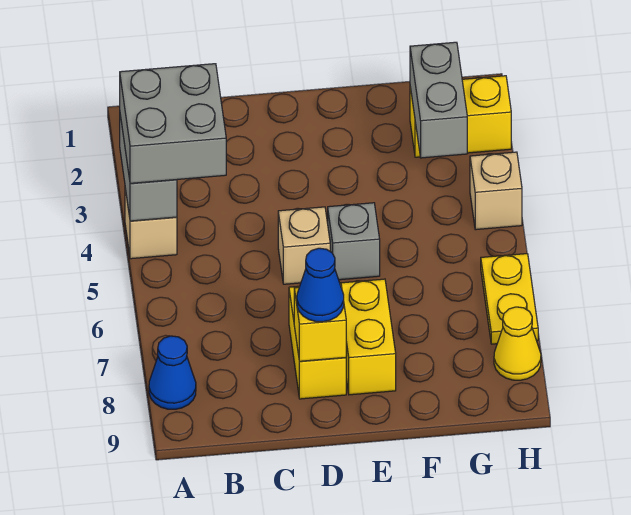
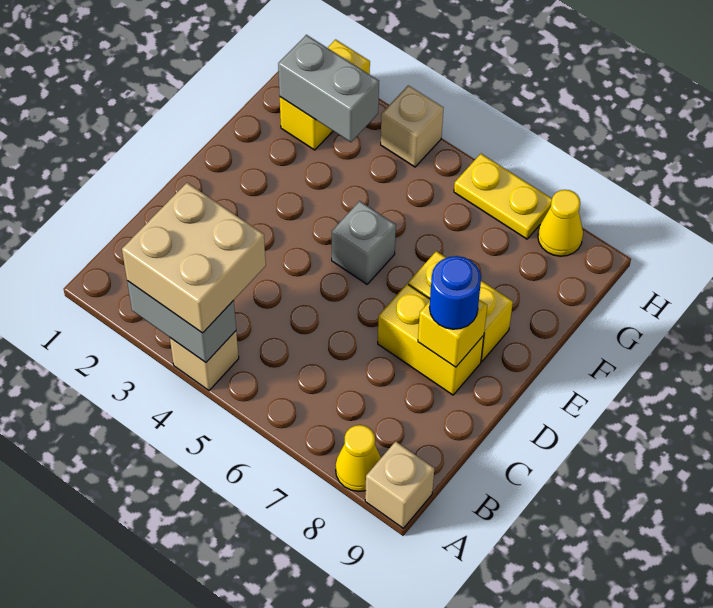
grey brick A3:B4 level 3 -> tan brick A3:B4 level 3
blue cone A8 level 1 -> yellow cone A8 level 1
tan brick D5 level 1 -> tan brick A9 level 1
blue cone D8 level 3 -> blue round brick D8 level 3

